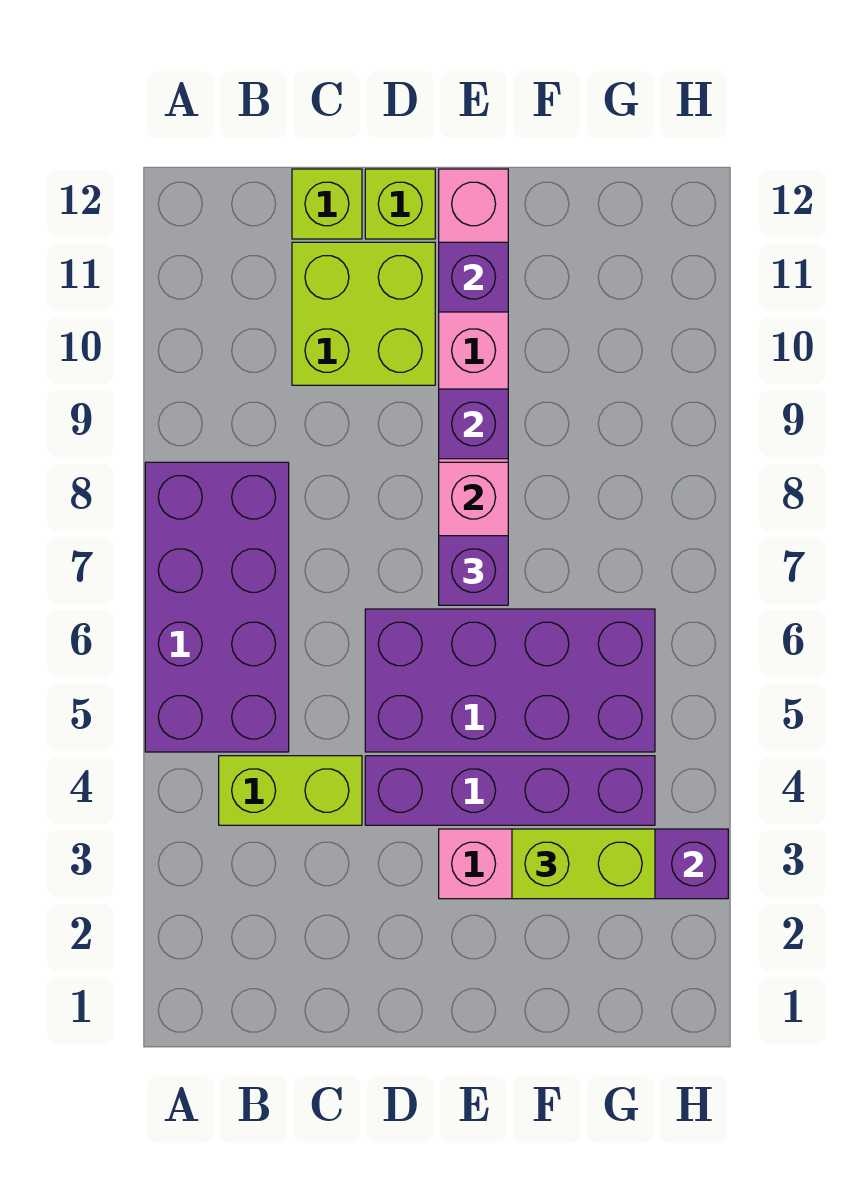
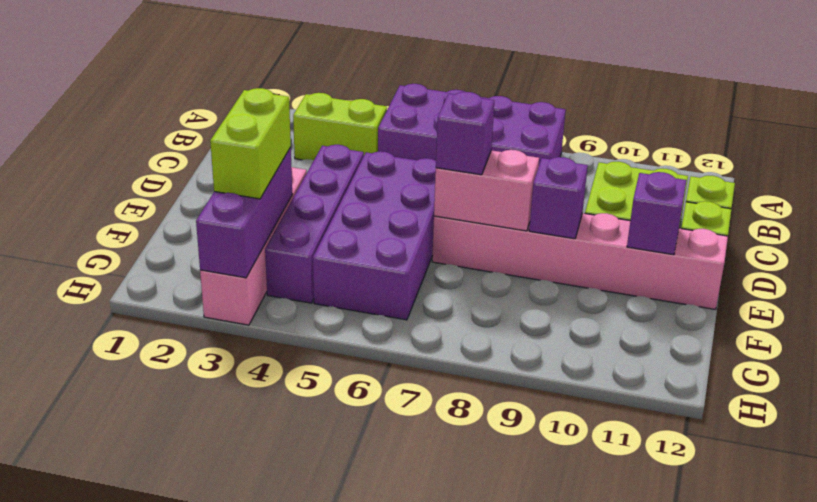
lime brick B4:C4 level 1 -> lime brick B3:B4 level 1

